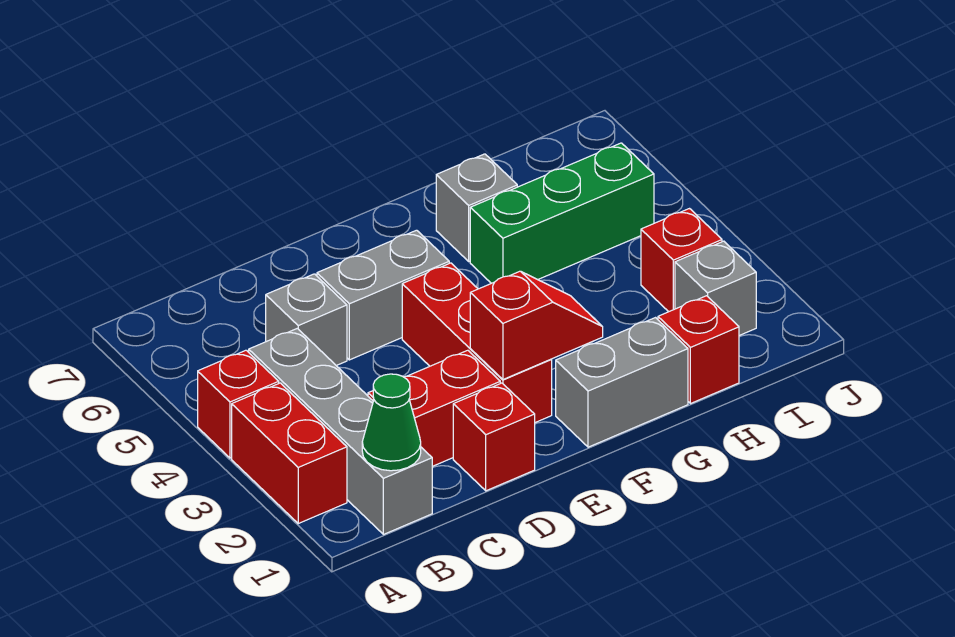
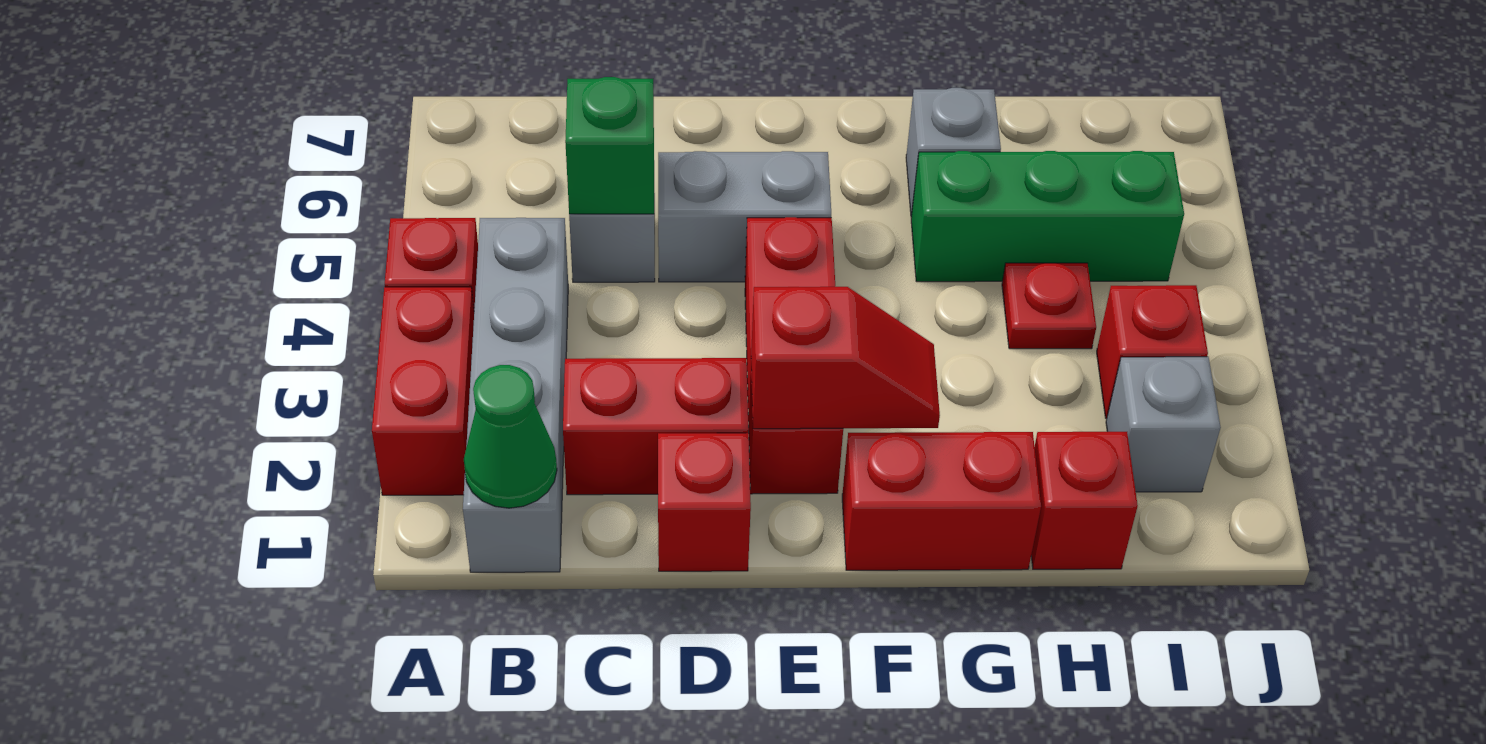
none -> green brick C5 level 2
grey brick F1:G1 level 1 -> red brick F1:G1 level 1
none -> red plate H4 level 1

